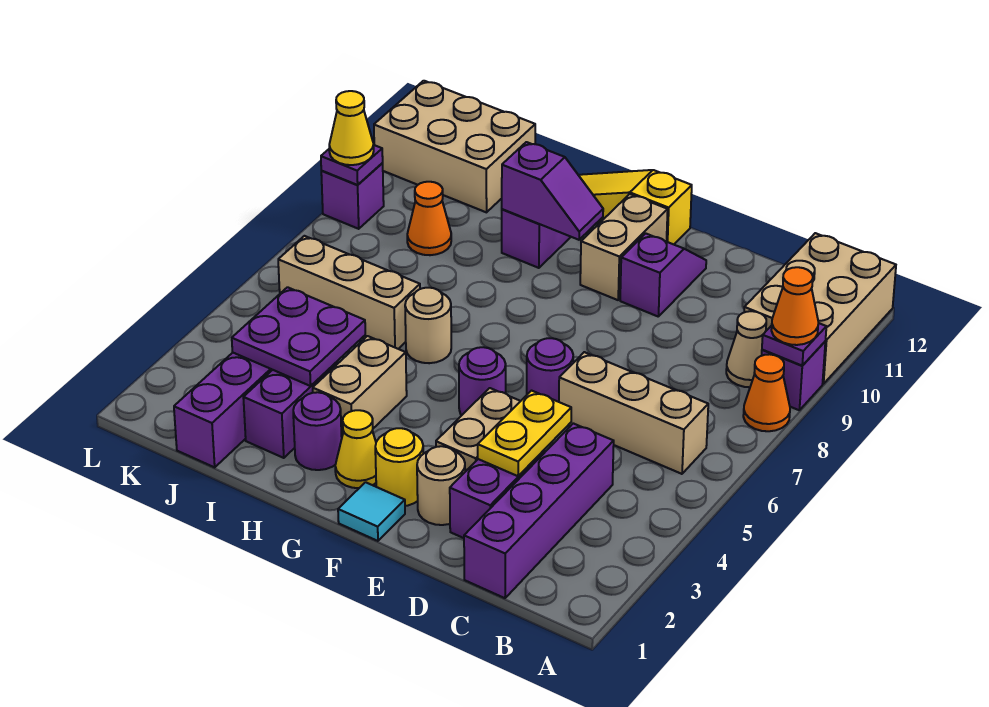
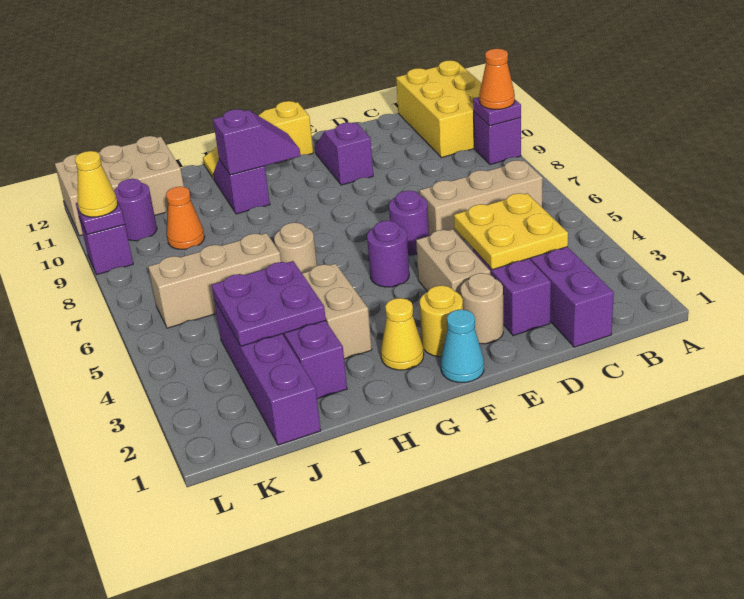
orange cone A8 level 1 -> none
tan brick A10:B12 level 1 -> yellow brick A10:B12 level 1
tan cone B9 level 1 -> none
yellow plate D3:D4 level 2 -> yellow plate C3:D4 level 2
cyan tile F1 level 1 -> cyan cone F1 level 1
tan brick F10:F11 level 1 -> none
purple round brick H2 level 1 -> purple round brick K10 level 1

